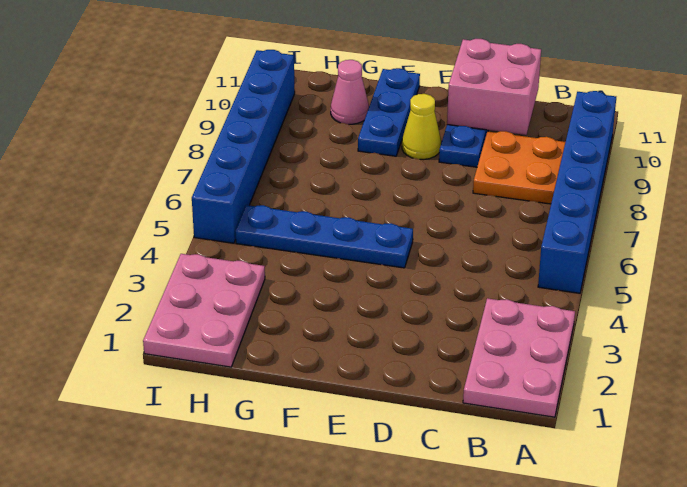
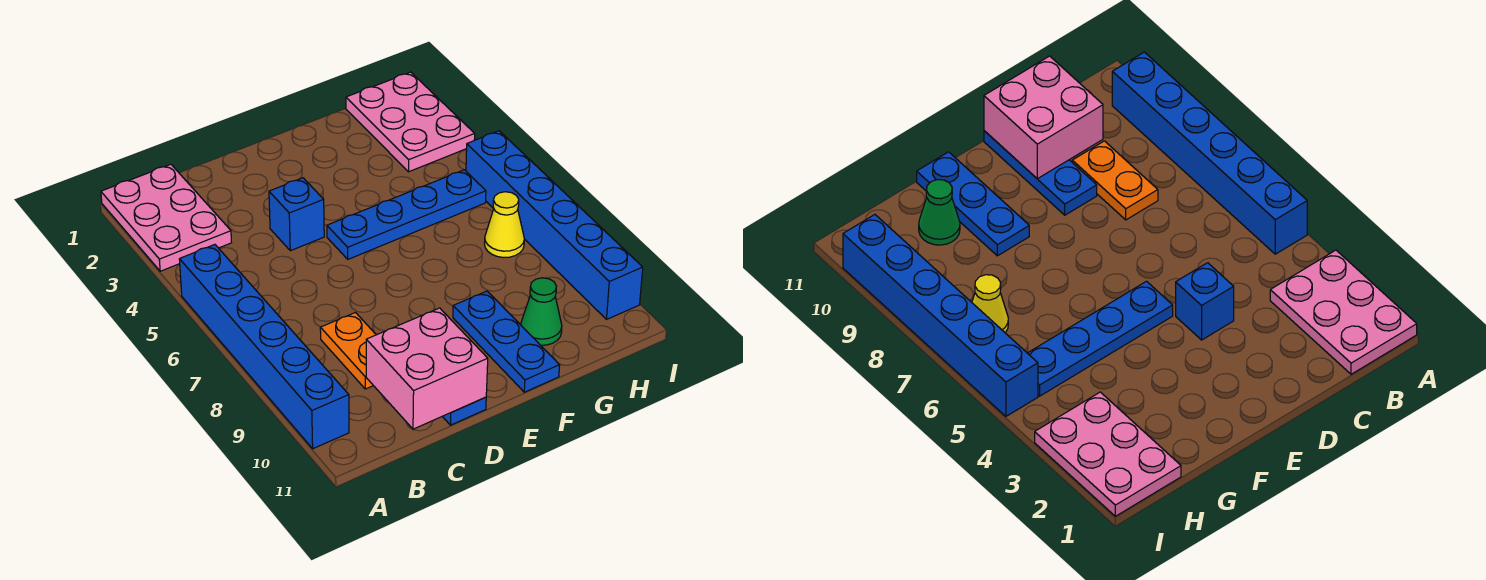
orange plate B8:C9 level 1 -> orange plate C8:C9 level 1
none -> blue brick D4 level 1
yellow cone E9 level 1 -> yellow cone H7 level 1
pink cone G10 level 1 -> green cone G10 level 1

